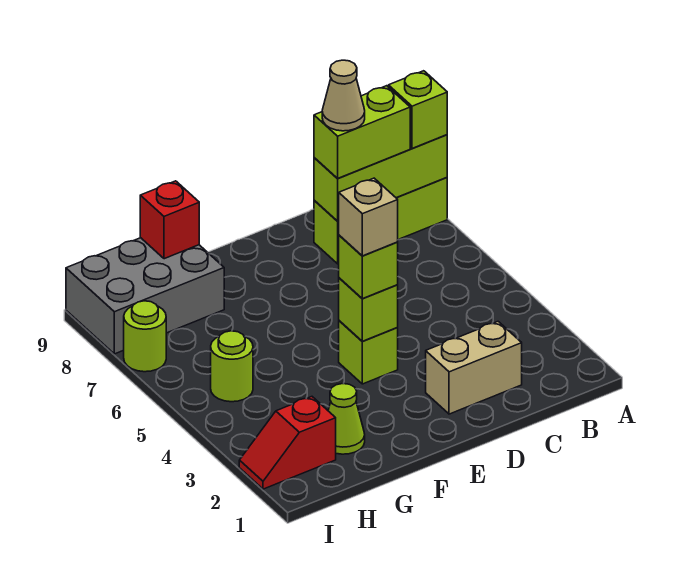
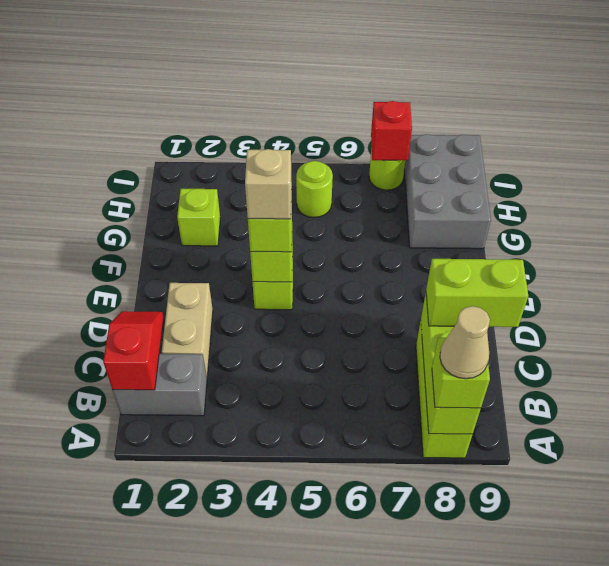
none -> grey brick B1:B2 level 1
lime brick B8:C8 level 3 -> lime brick C8:C9 level 3
tan cone C8 level 4 -> tan cone A8 level 4
lime cone G2 level 1 -> lime brick G2 level 1
red brick G9 level 2 -> red brick I7 level 2
red slope H2:I2 level 1 top H -> red slope B1:C1 level 2 top B

